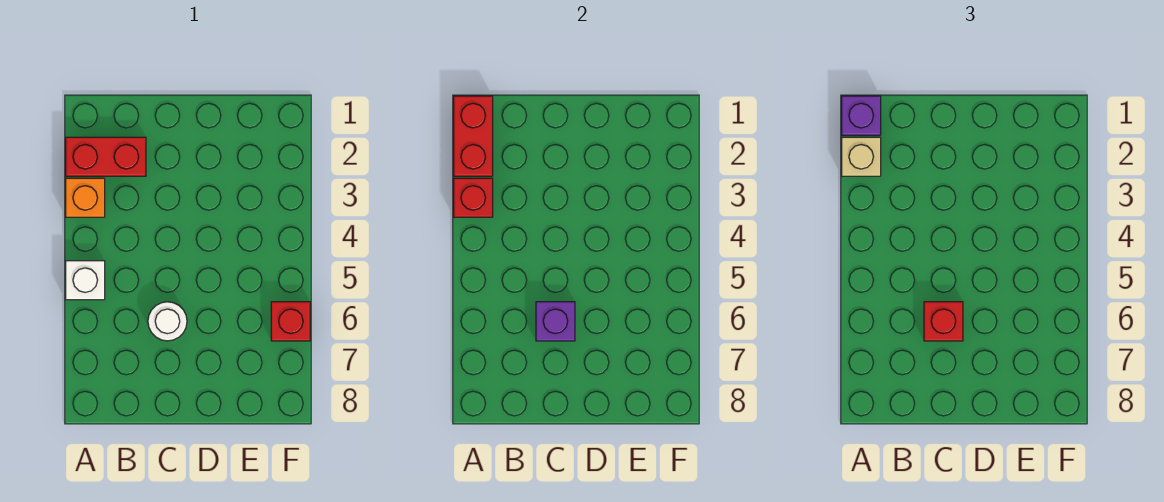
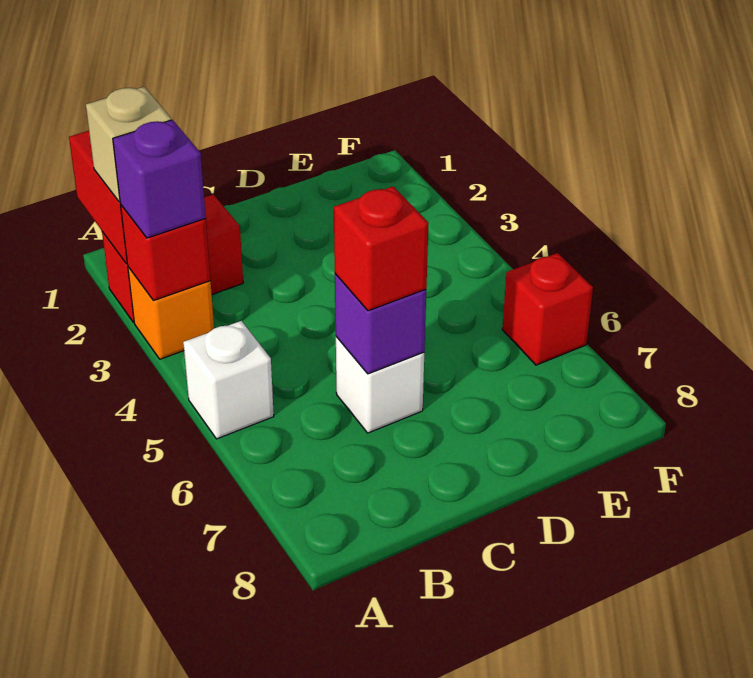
purple brick A1 level 3 -> purple brick A3 level 3
white round brick C6 level 1 -> white brick C6 level 1

